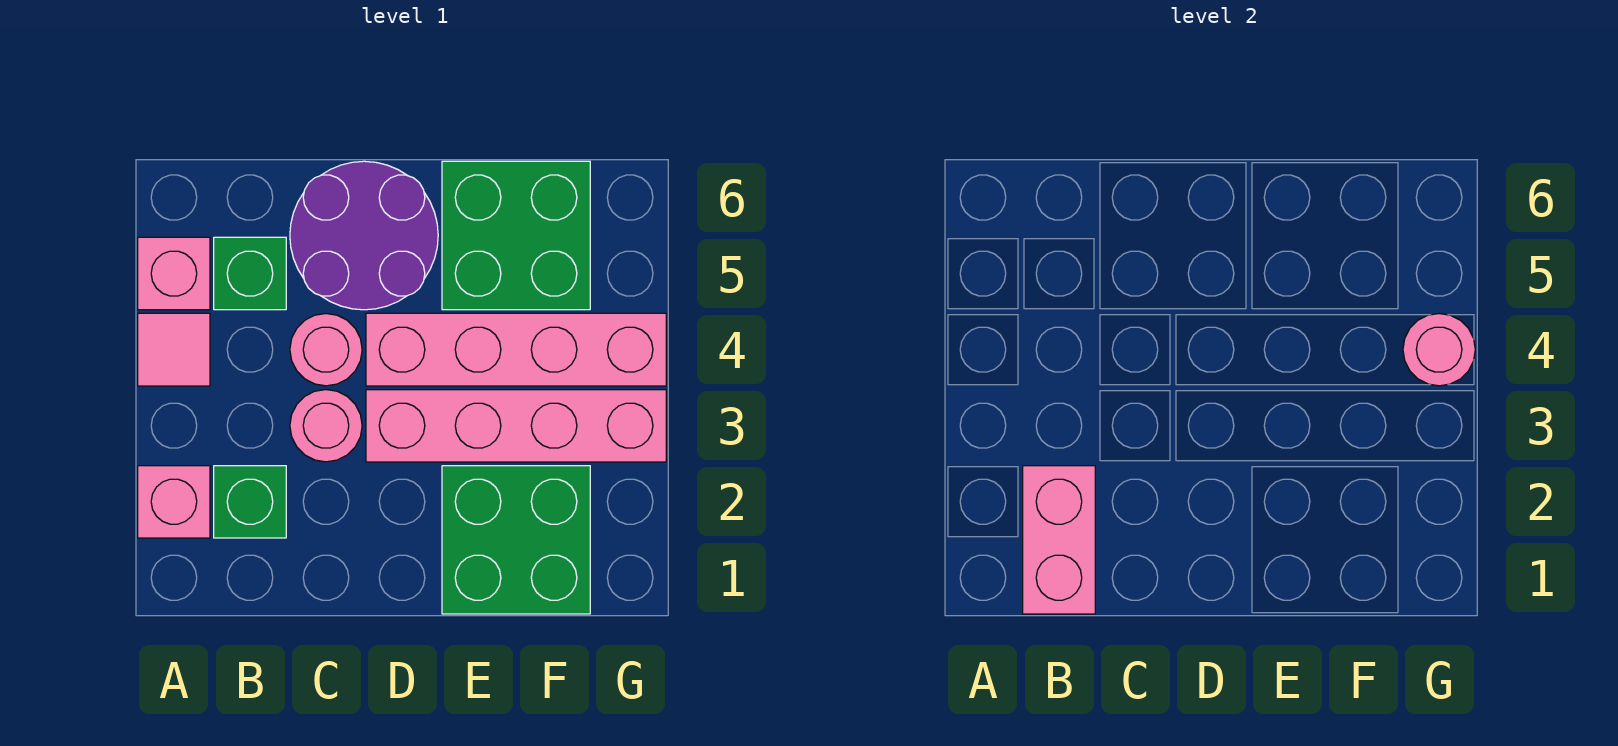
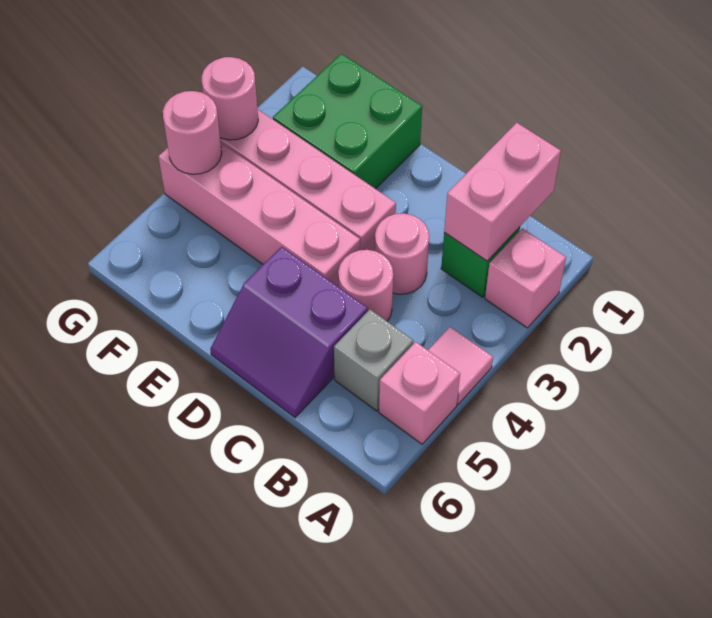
green brick B5 level 1 -> grey brick B5 level 1
purple round brick C5:D6 level 1 -> purple slope C5:D6 level 1 top 5
green brick E5:F6 level 1 -> none
none -> pink round brick G3 level 2

